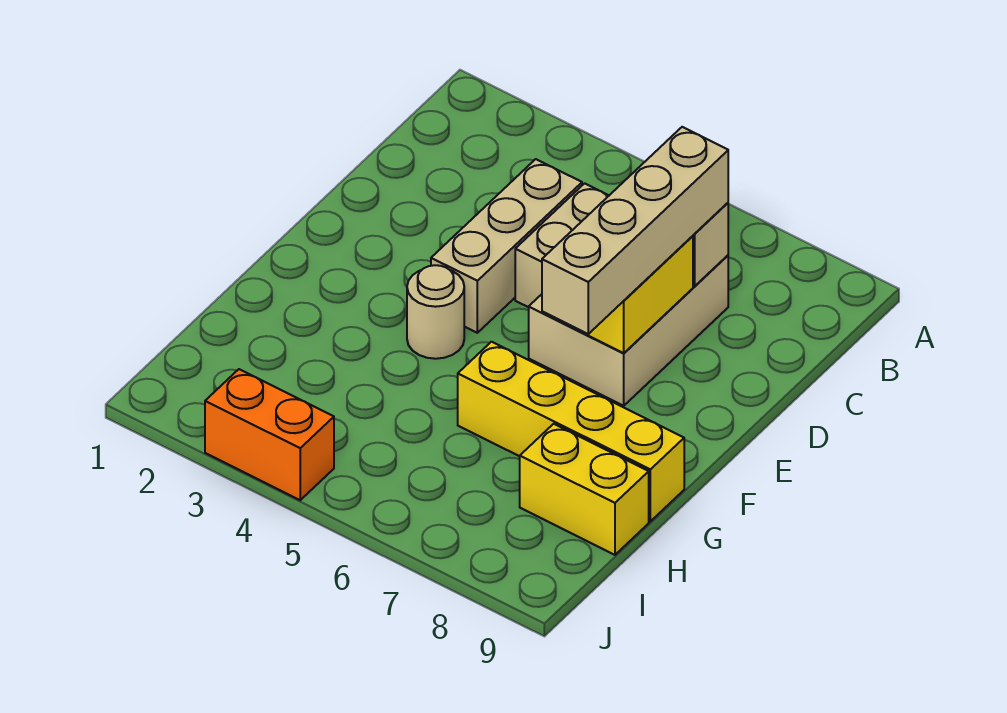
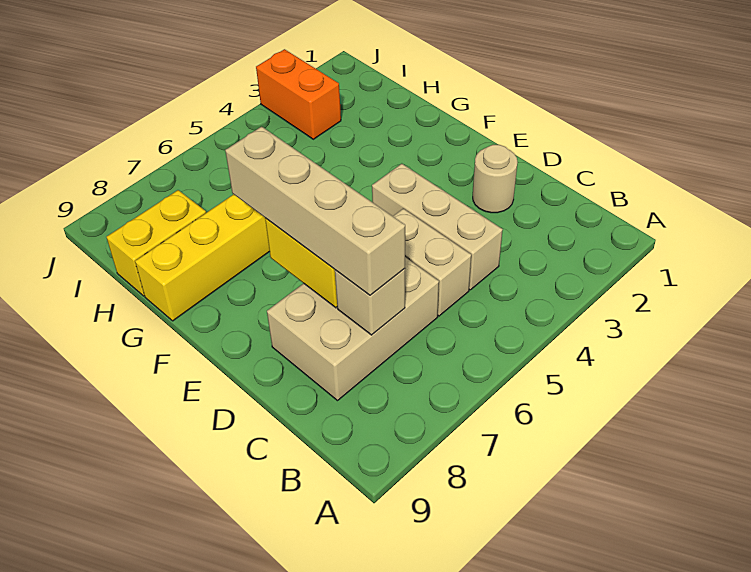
tan brick C6:E7 level 1 -> tan brick C6:D8 level 1
tan round brick F4 level 1 -> tan round brick D2 level 1
orange brick J3:J4 level 1 -> orange brick I3:J3 level 1

